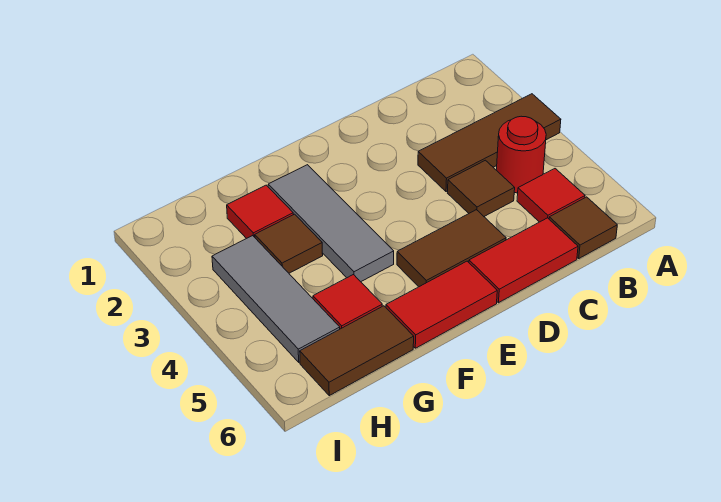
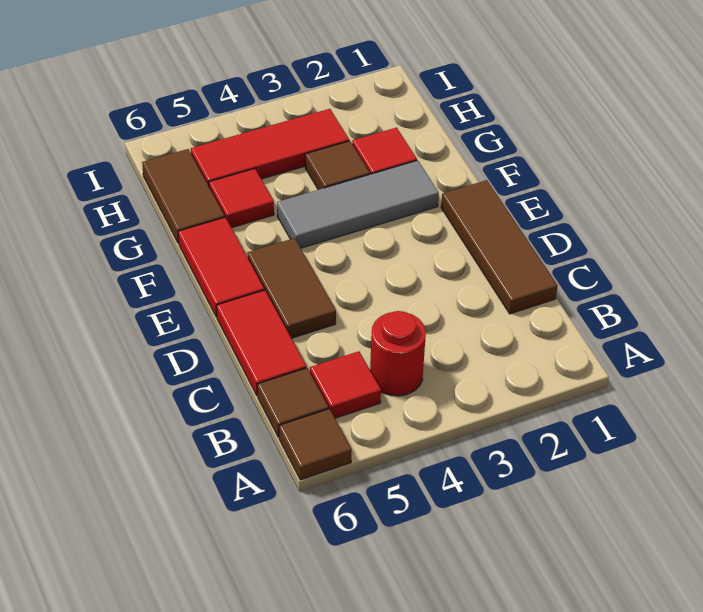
brown tile A3:C3 level 1 -> brown tile C1:E1 level 1
brown tile C4 level 1 -> brown tile A6 level 1
grey tile H3:H5 level 1 -> red tile H3:H5 level 1

